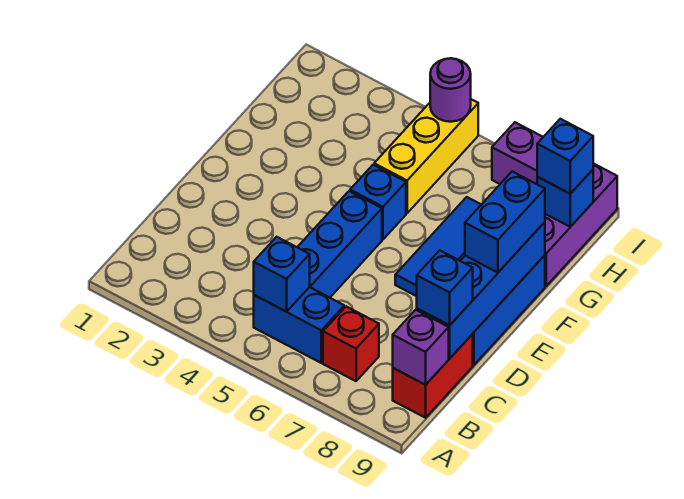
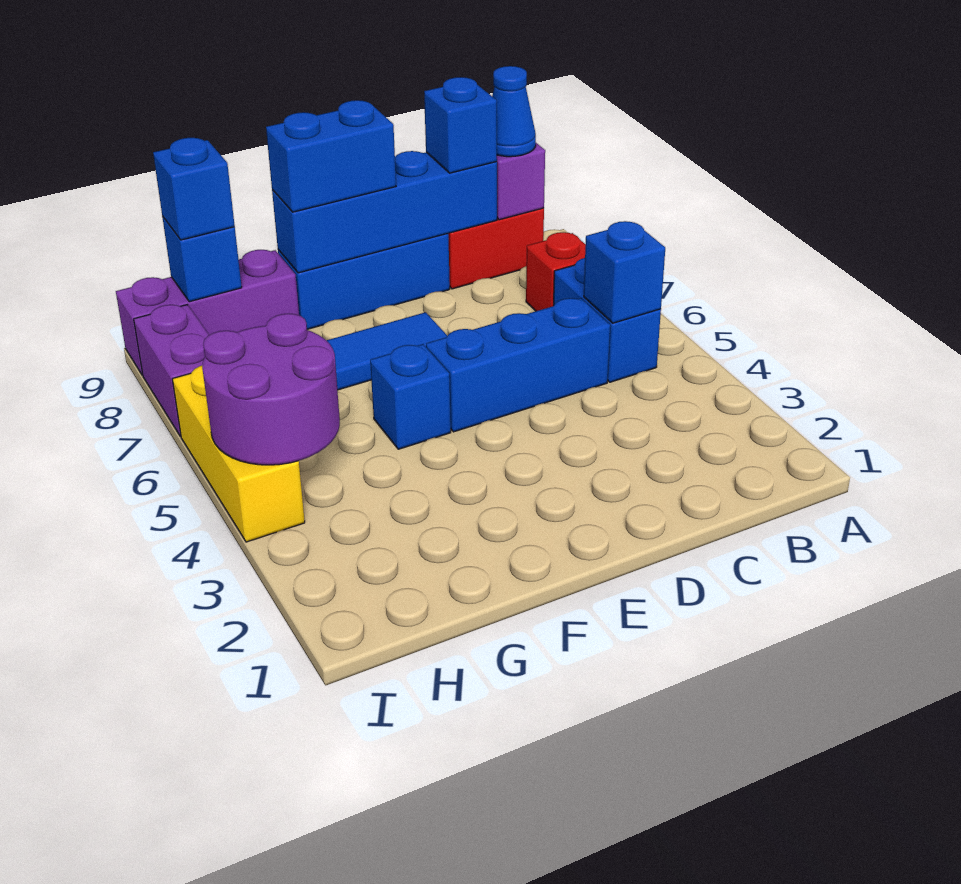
none -> blue cone B9 level 3
yellow brick G5:I5 level 1 -> yellow brick I4:I6 level 1
purple round brick I5 level 2 -> purple round brick H4:I5 level 2

